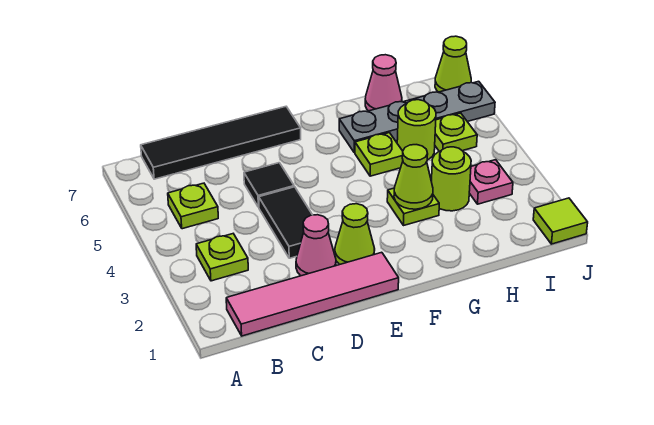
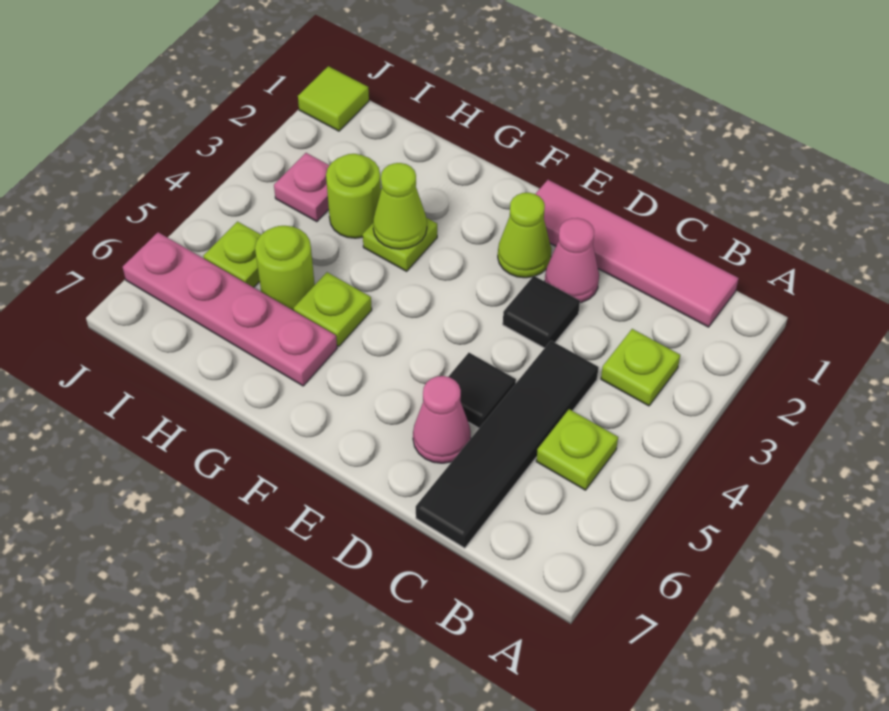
black tile B7:E7 level 1 -> black tile C4:C7 level 1
black tile D3:D4 level 1 -> black tile D3 level 1
grey plate G6:J6 level 1 -> pink plate G6:J6 level 1
pink cone H7 level 1 -> pink cone D6 level 1
lime cone J7 level 1 -> none

